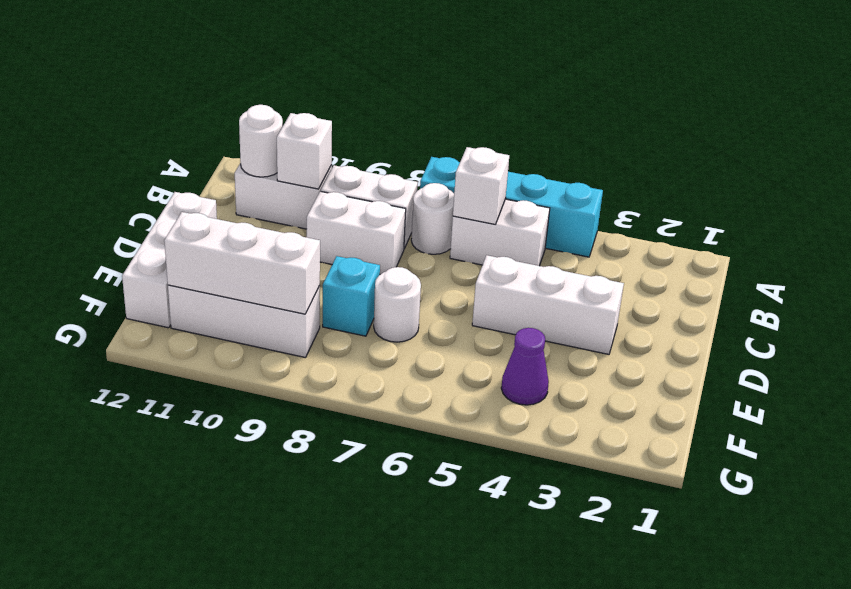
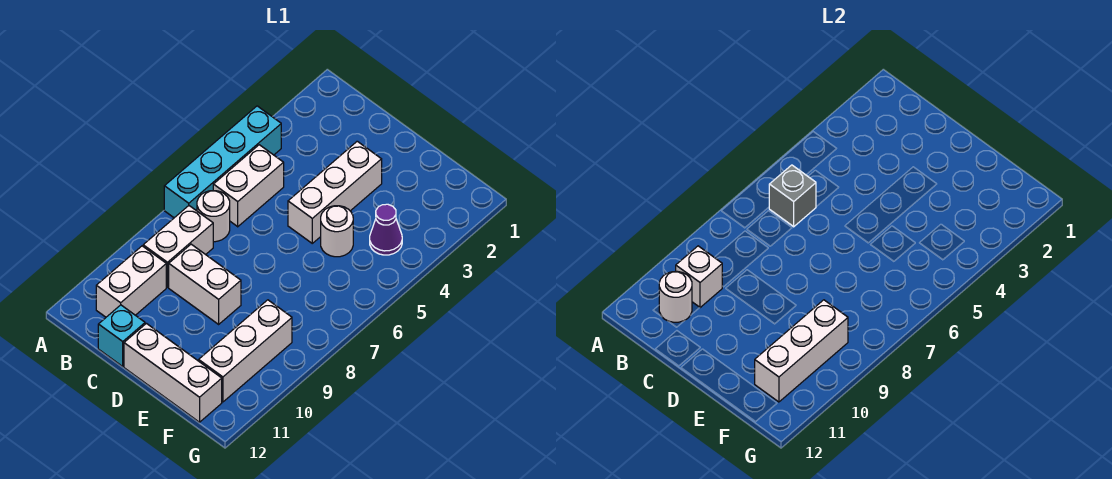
white brick B6 level 2 -> grey brick B6 level 2
white brick C8:C9 level 1 -> white brick C9:D9 level 1
white round brick E7 level 1 -> white round brick E5 level 1
cyan brick E8 level 1 -> cyan brick C12 level 1

